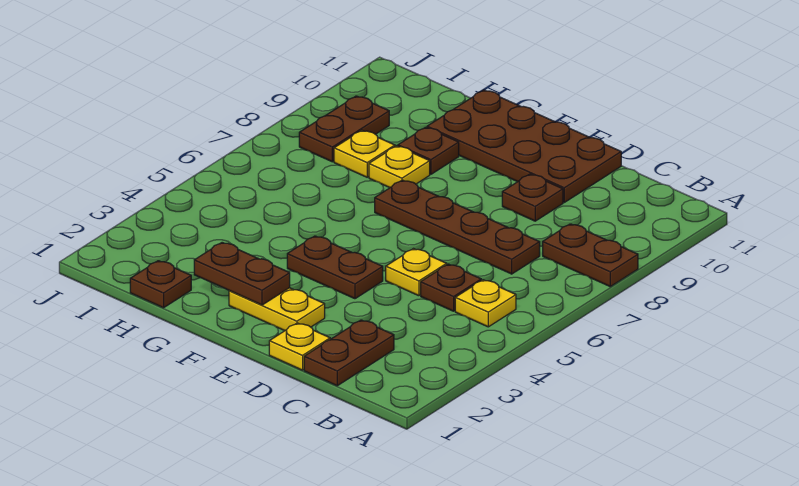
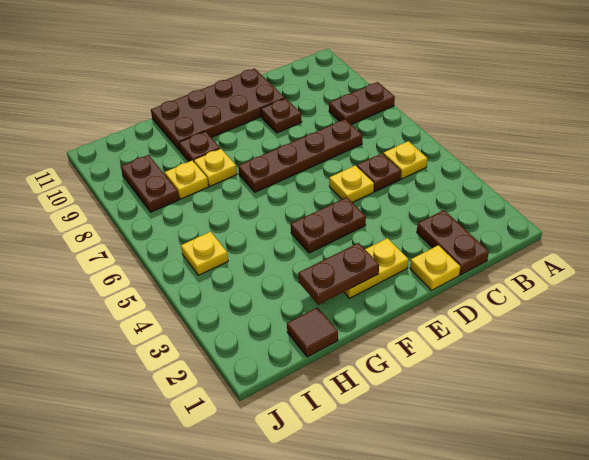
brown plate H1 level 1 -> brown tile H1 level 1
none -> yellow plate I5 level 1

